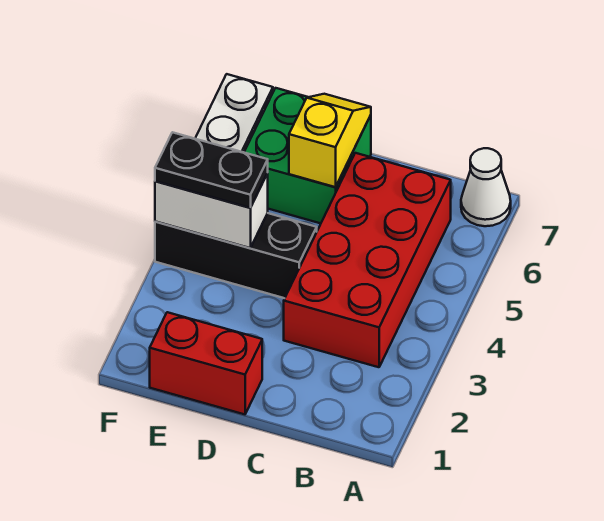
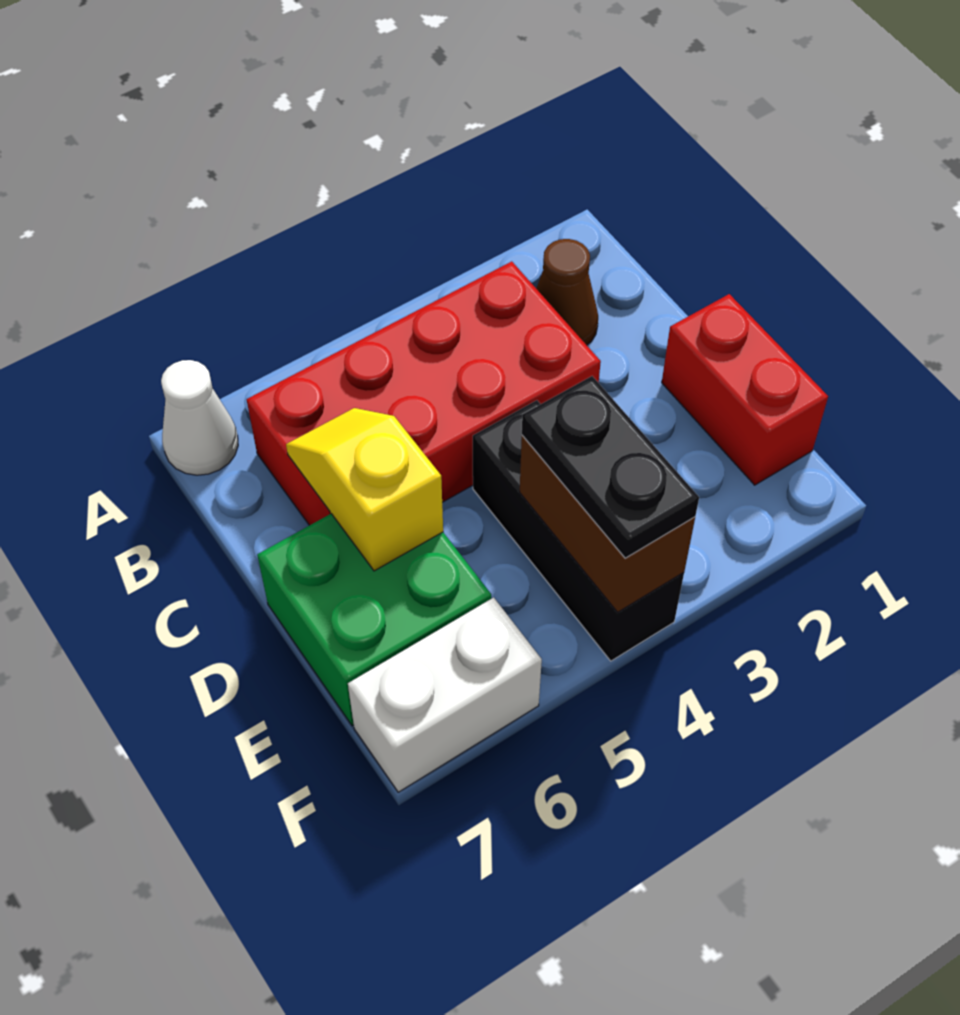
none -> brown cone B2 level 1
yellow slope D6:D7 level 2 top 6 -> yellow slope C6:D6 level 2 top D
white brick E4:F4 level 2 -> brown brick E4:F4 level 2

